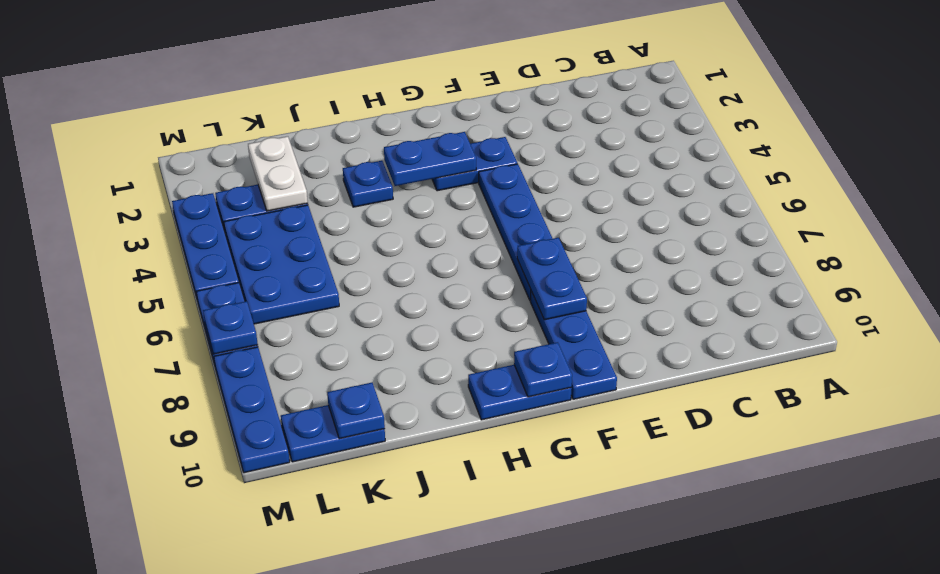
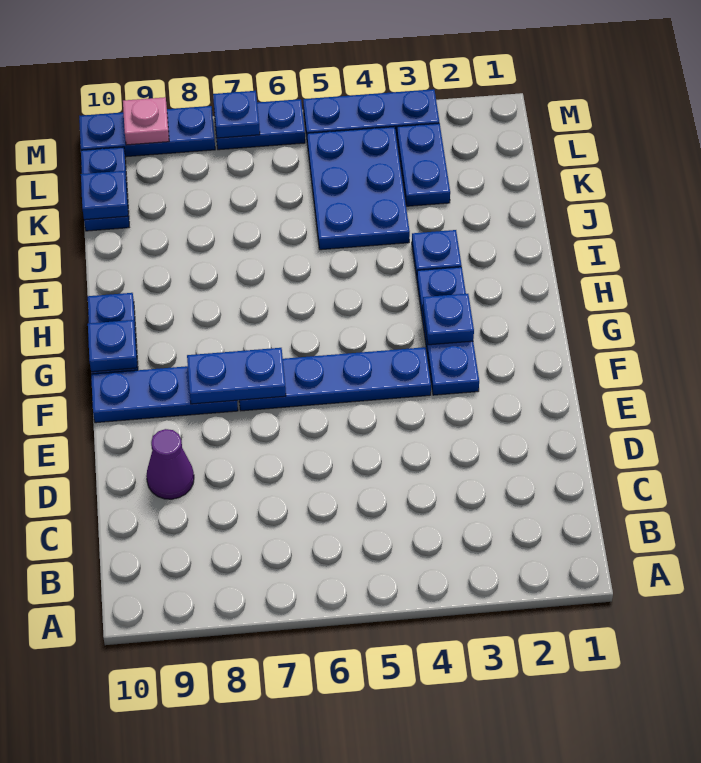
none -> purple cone D9 level 1
blue plate F3:G3 level 1 -> blue plate F3:H3 level 1
blue plate G3:H3 level 2 -> blue plate G3 level 2
white plate K2:K3 level 2 -> none
blue plate K4:L6 level 1 -> blue plate J4:L5 level 1
none -> pink plate M9 level 2

